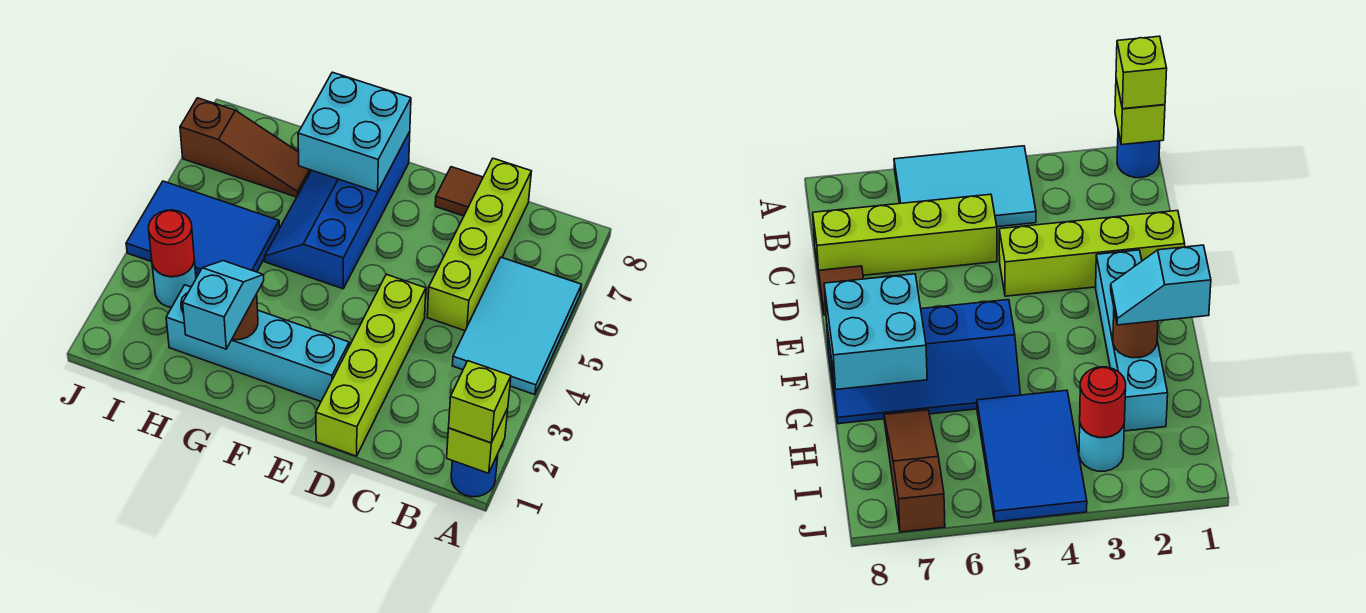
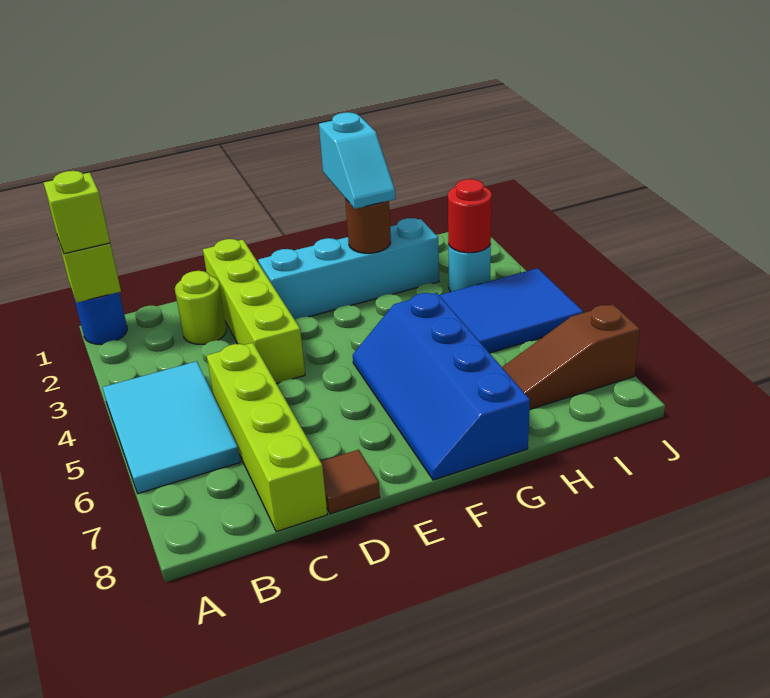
none -> lime round brick C2 level 1
blue slope F5:G8 level 1 top F -> blue slope F5:G8 level 1 top G
cyan brick F7:G8 level 2 -> none

